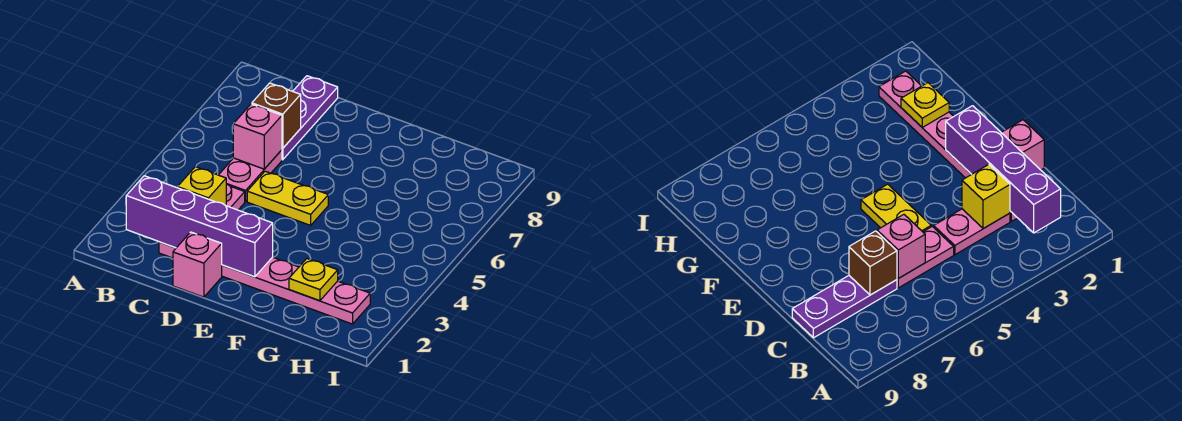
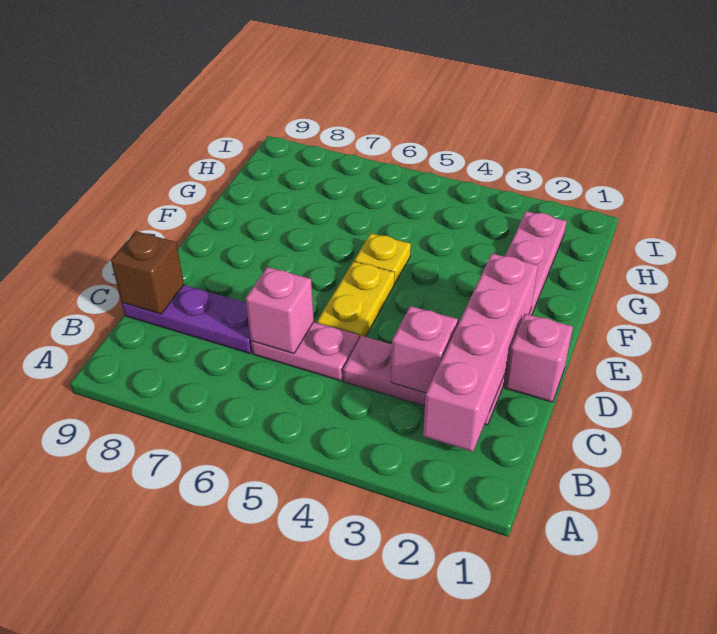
purple brick B2:E2 level 2 -> pink brick B2:E2 level 2
yellow brick C3 level 2 -> pink brick C3 level 2
brown brick C7 level 2 -> brown brick C9 level 2
yellow plate G2 level 2 -> yellow plate F5 level 1

